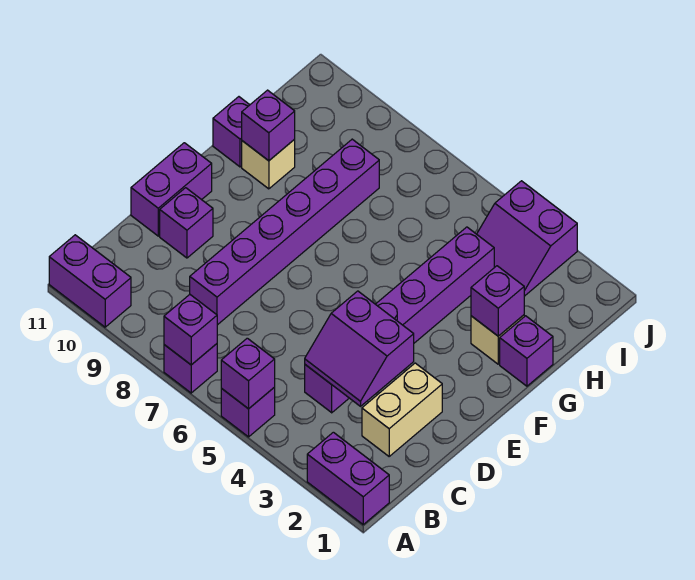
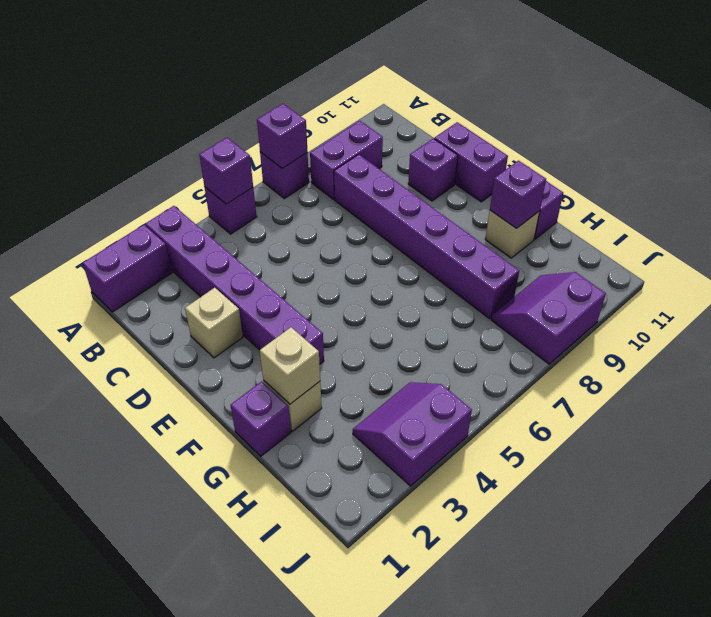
purple brick A10:A11 level 1 -> purple brick B8:B9 level 1
tan brick C2:D2 level 1 -> tan brick D2 level 1
purple slope C3:D4 level 2 top D -> purple slope I8:J9 level 1 top J
purple brick C4:H4 level 1 -> purple brick A3:F3 level 1
purple brick G2 level 2 -> tan brick G2 level 2

